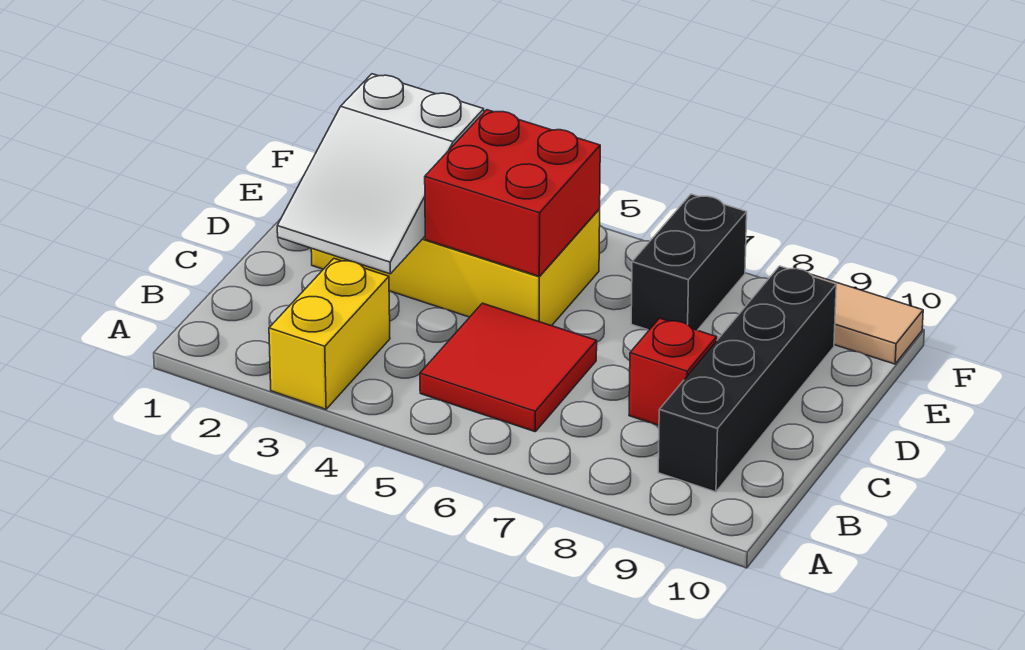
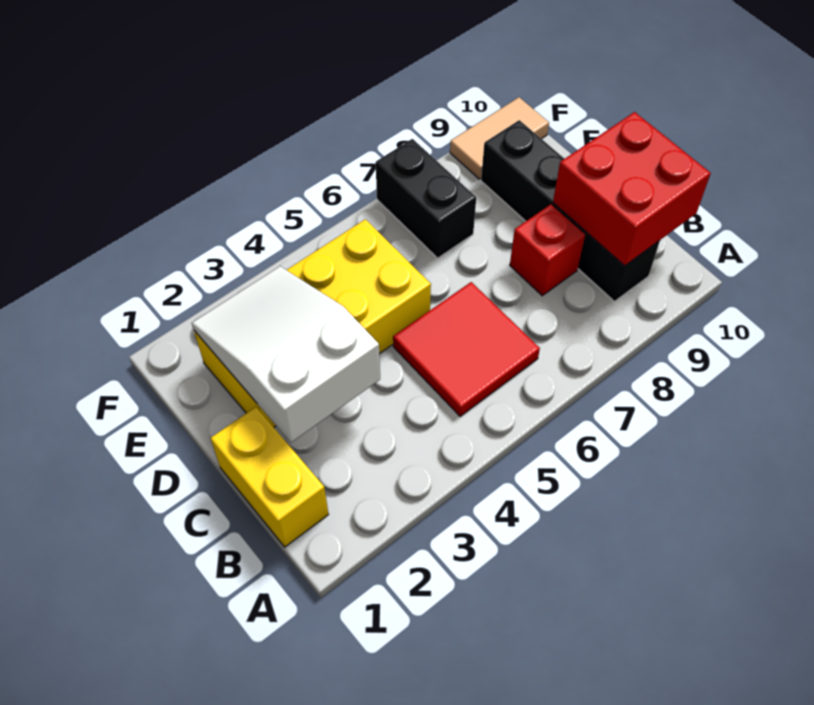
yellow brick A3:B3 level 1 -> yellow brick B1:C1 level 1
white slope C2:E3 level 2 top E -> white slope C2:E3 level 2 top C
red brick D4:E5 level 2 -> red brick B9:C10 level 2

